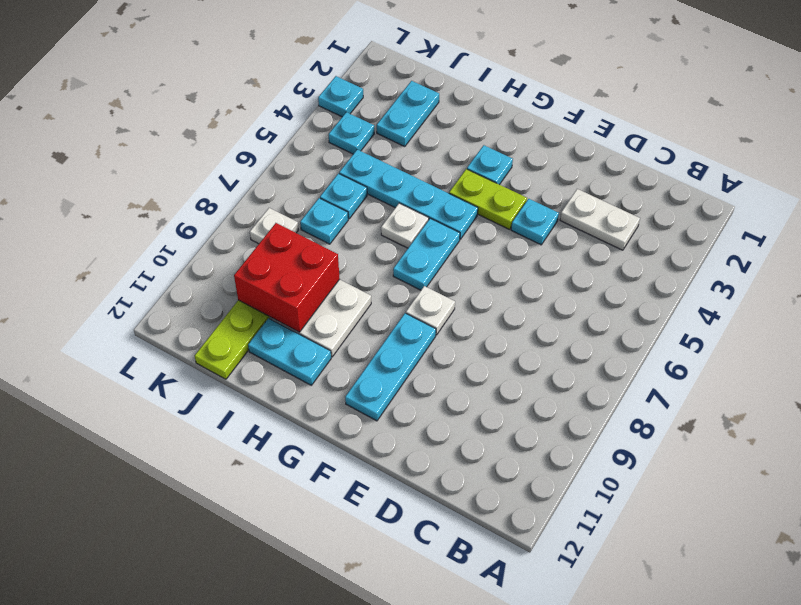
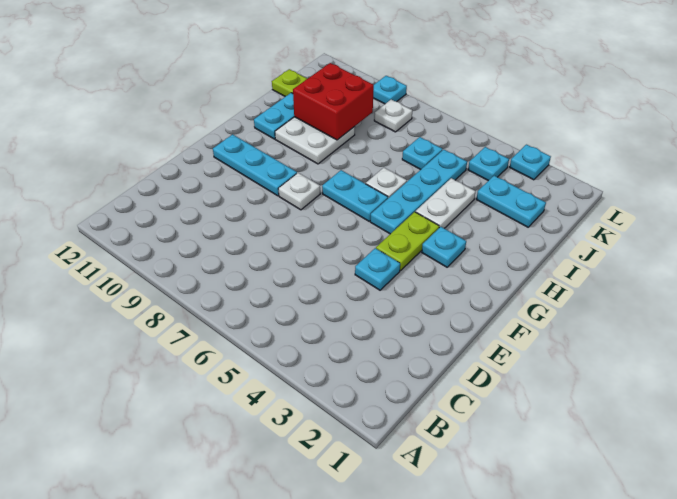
white plate C3:D3 level 1 -> white plate H4:I4 level 1
cyan plate J7 level 1 -> cyan plate L9 level 1

